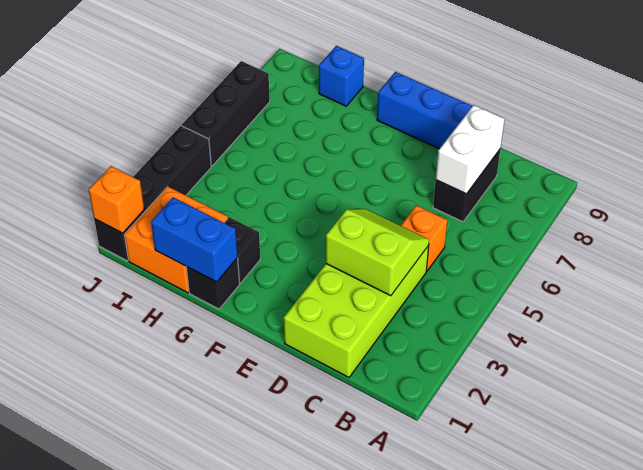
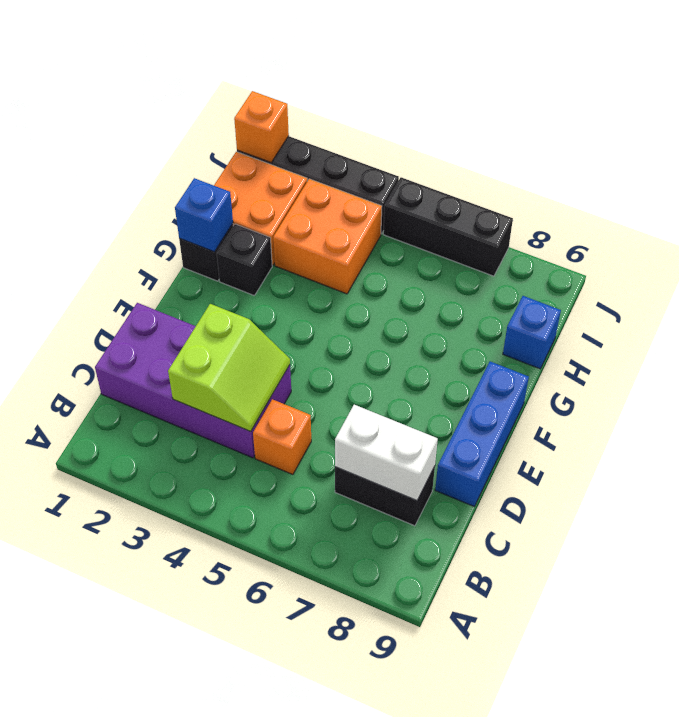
lime brick C1:D4 level 1 -> purple brick C1:D4 level 1
blue brick G1:H1 level 2 -> blue brick G1 level 2
none -> orange brick H3:I4 level 1

